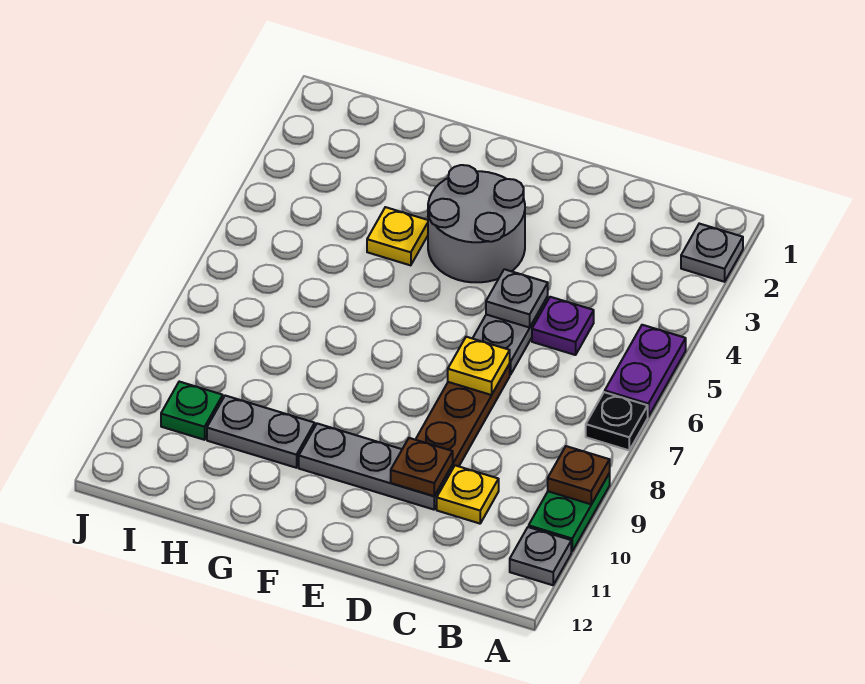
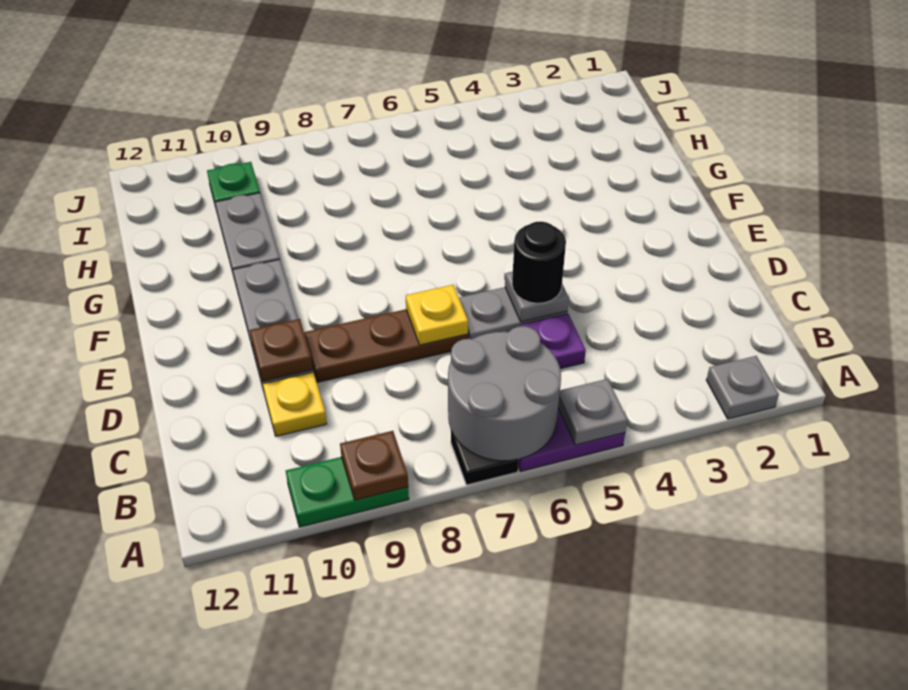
grey plate A11 level 1 -> grey plate A5 level 2
none -> black round brick D5 level 3
grey round brick E3:F4 level 1 -> grey round brick A6:B7 level 2
yellow plate G4 level 1 -> none

